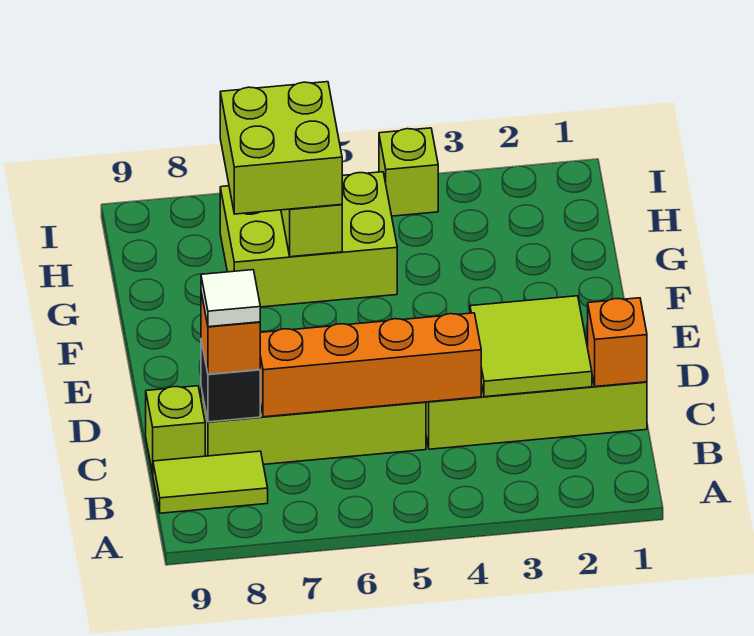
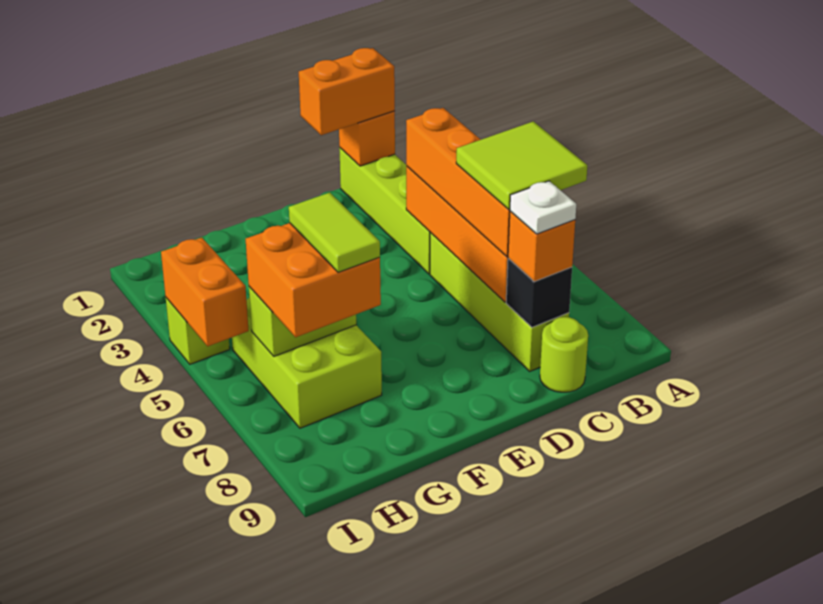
lime tile B8:B9 level 1 -> lime tile G6:G7 level 4
none -> orange brick C1:D1 level 3
lime tile C2:D3 level 2 -> lime tile B6:C7 level 4
none -> orange brick C4:C7 level 3
white tile C8 level 4 -> white plate C8 level 4
lime brick C9 level 1 -> lime round brick C9 level 1
lime brick G6:H7 level 3 -> orange brick G6:H7 level 3
none -> orange brick I4:I5 level 2

